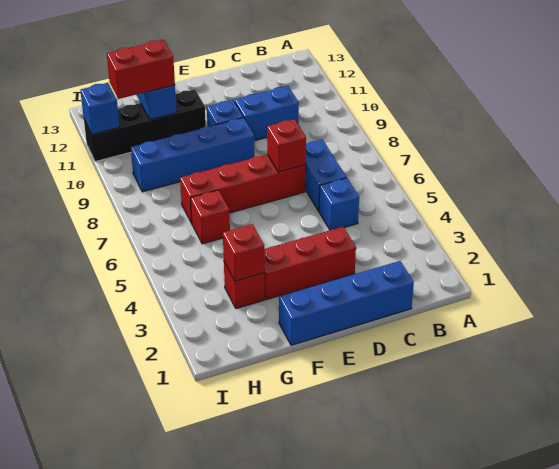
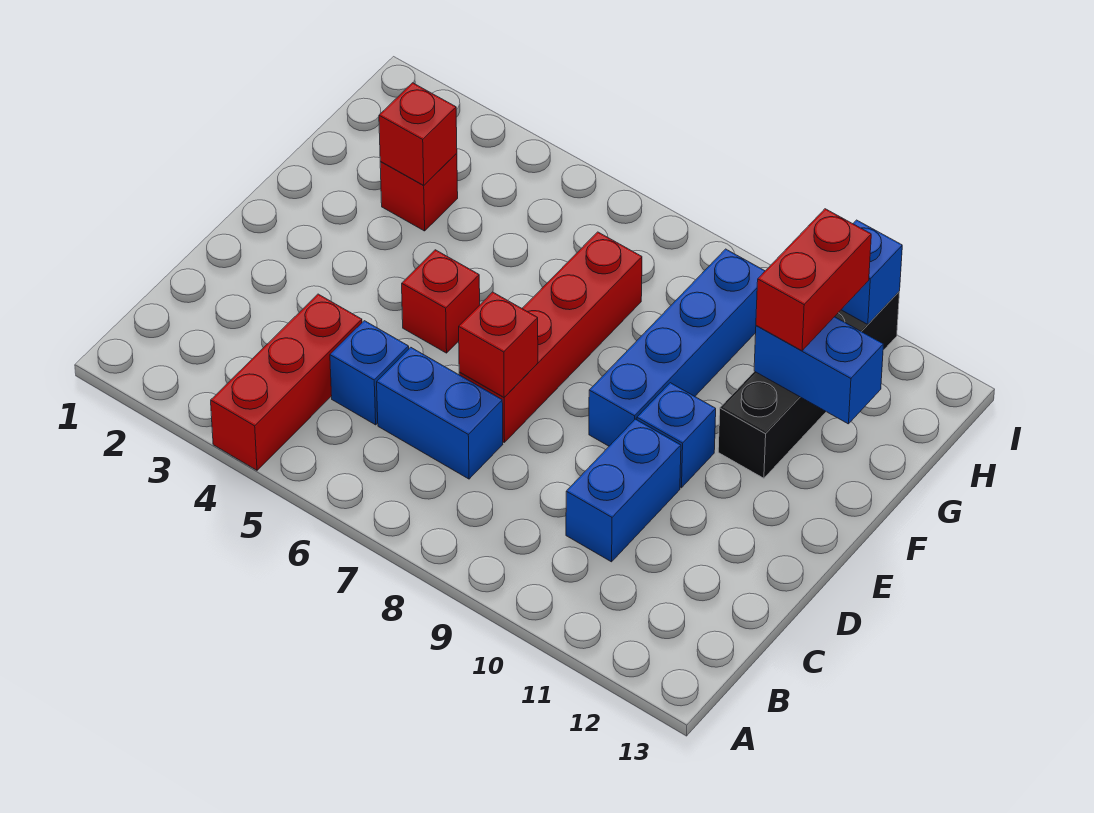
blue brick C1:F1 level 1 -> none
red brick D3:F3 level 1 -> red brick A4:C4 level 1
red brick G6 level 1 -> red brick E5 level 1

